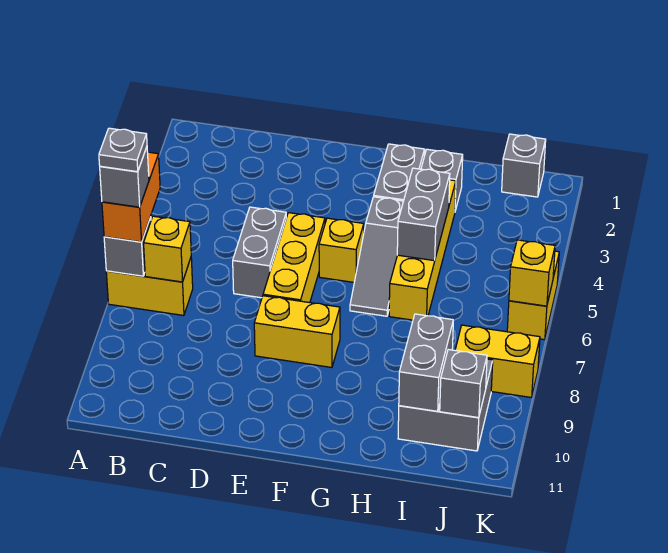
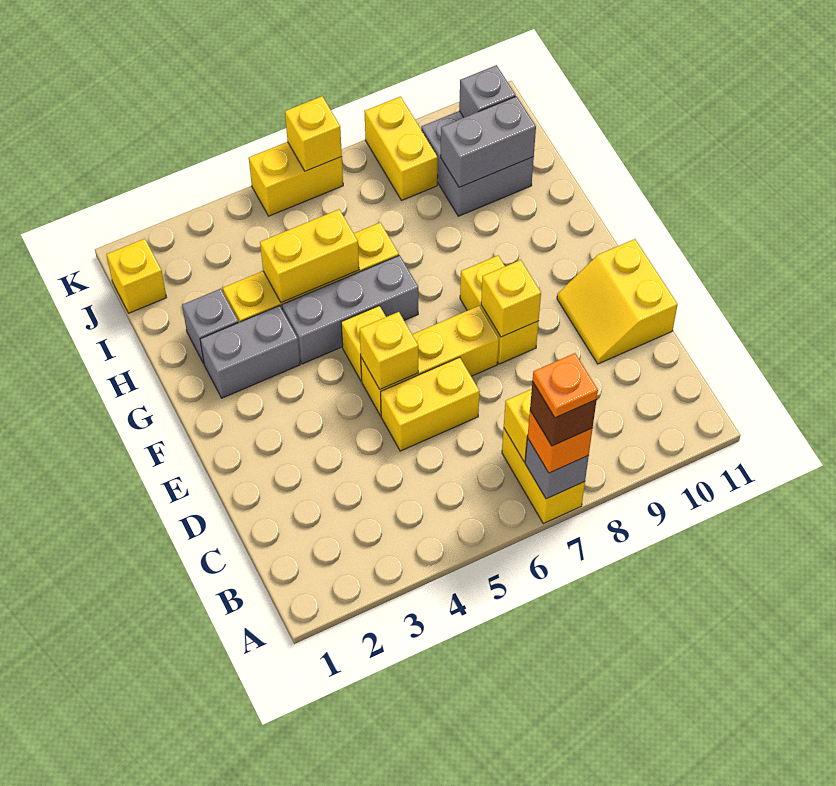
orange brick A6:A7 level 3 -> orange brick A7 level 3
grey brick A7 level 4 -> brown brick A7 level 4
grey plate A7 level 5 -> orange plate A7 level 5
grey brick D5:D6 level 1 -> yellow brick D5:D6 level 1
none -> yellow slope D10:E11 level 1 top 11
none -> yellow brick E5 level 2
none -> yellow brick E8 level 2
grey slope G4:G6 level 1 top 4 -> grey brick G4:G6 level 1
grey brick H4:H5 level 2 -> yellow brick H4:H5 level 2
grey brick J1 level 1 -> yellow brick J1 level 1

